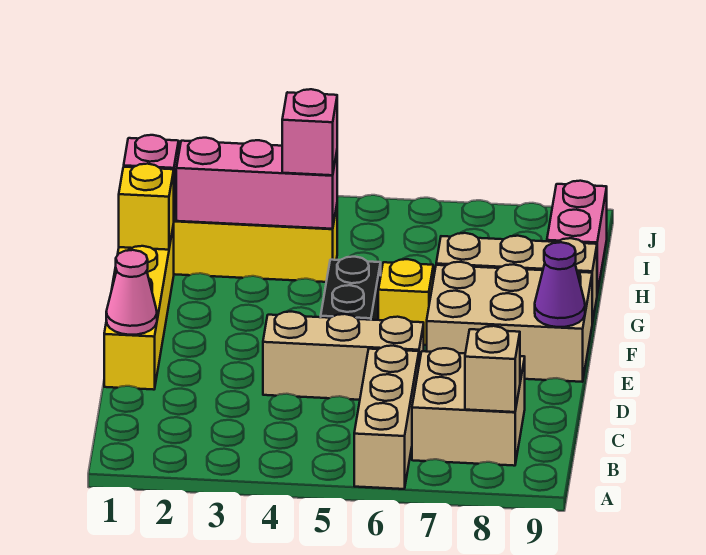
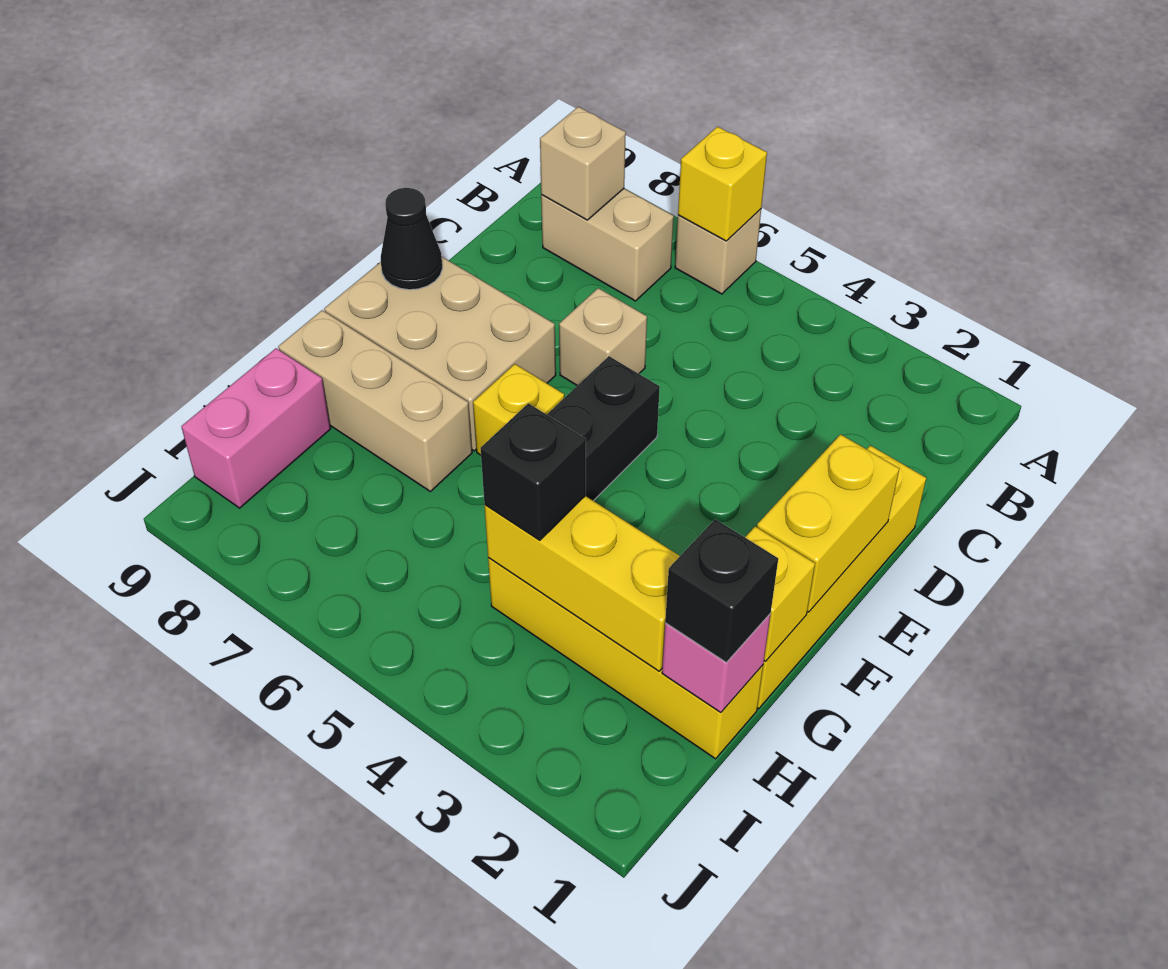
tan brick A6:C6 level 1 -> tan brick A6 level 1
none -> yellow brick A6 level 2
tan brick B7:C8 level 1 -> tan brick B7:B8 level 1
pink cone D1 level 2 -> none
tan brick D4:D6 level 1 -> tan brick D6 level 1
none -> yellow brick E1:F1 level 2
purple cone E9 level 2 -> black cone E9 level 2
none -> black brick H1 level 3
pink brick H2:H4 level 2 -> yellow brick H2:H4 level 2
pink brick H4 level 3 -> black brick H4 level 3

